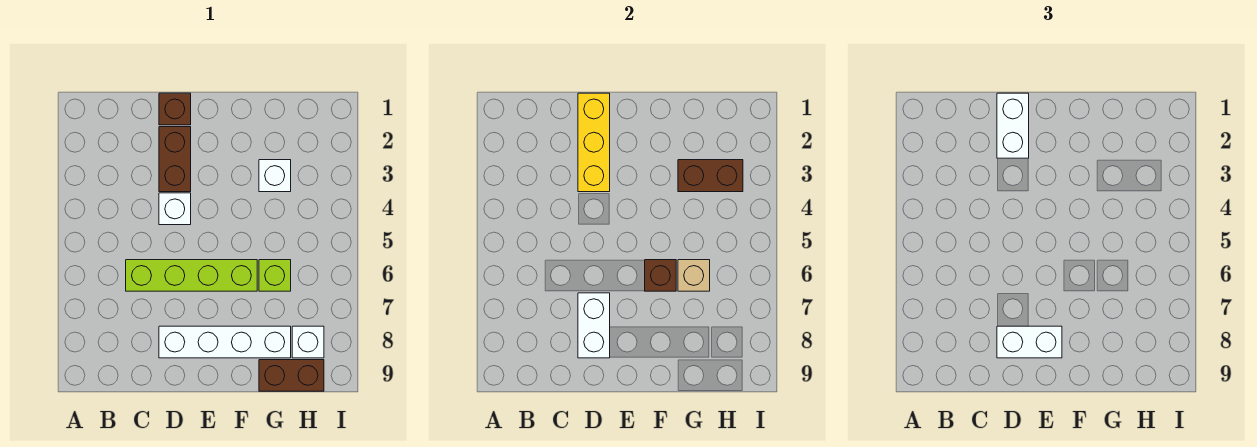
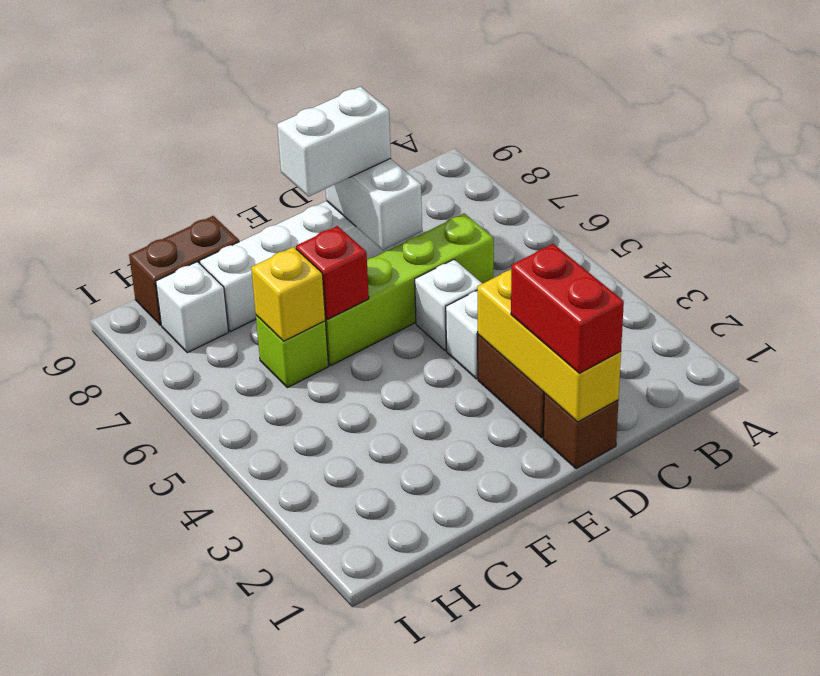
white brick D1:D2 level 3 -> red brick D1:D2 level 3
brown brick F6 level 2 -> red brick F6 level 2
white brick G3 level 1 -> white brick D5 level 1
brown brick G3:H3 level 2 -> none
tan brick G6 level 2 -> yellow brick G6 level 2

